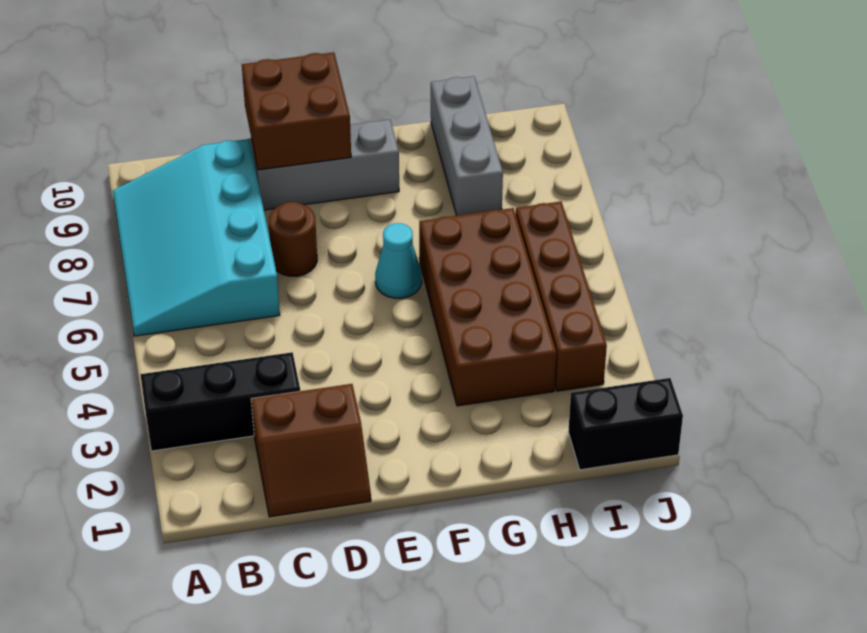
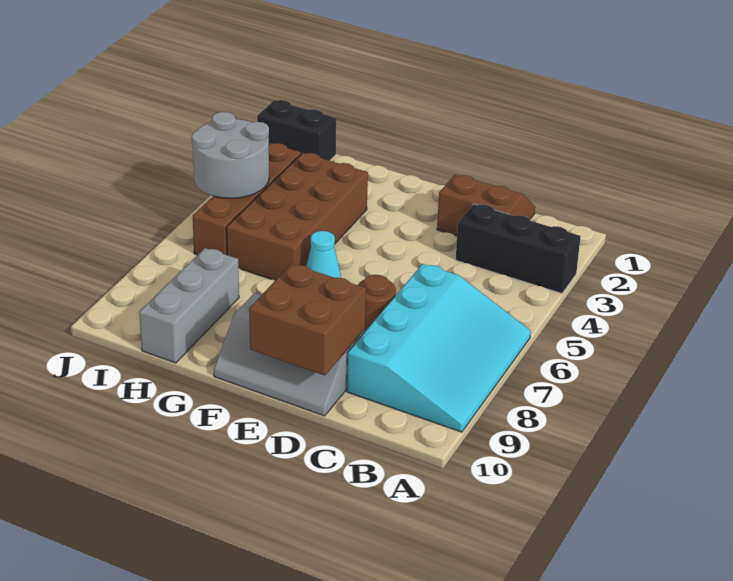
none -> grey round brick I4:J5 level 2

